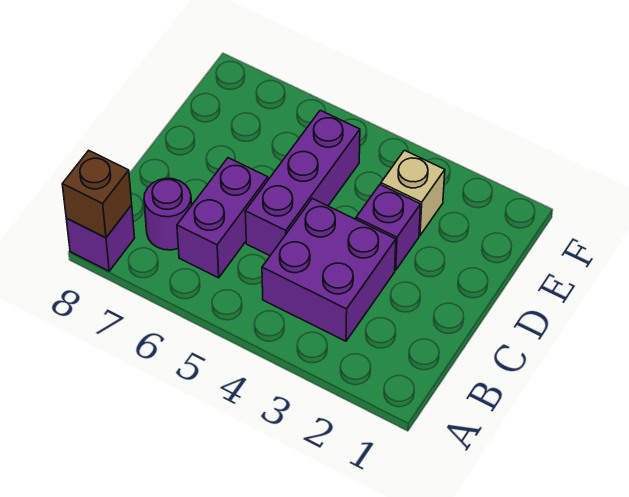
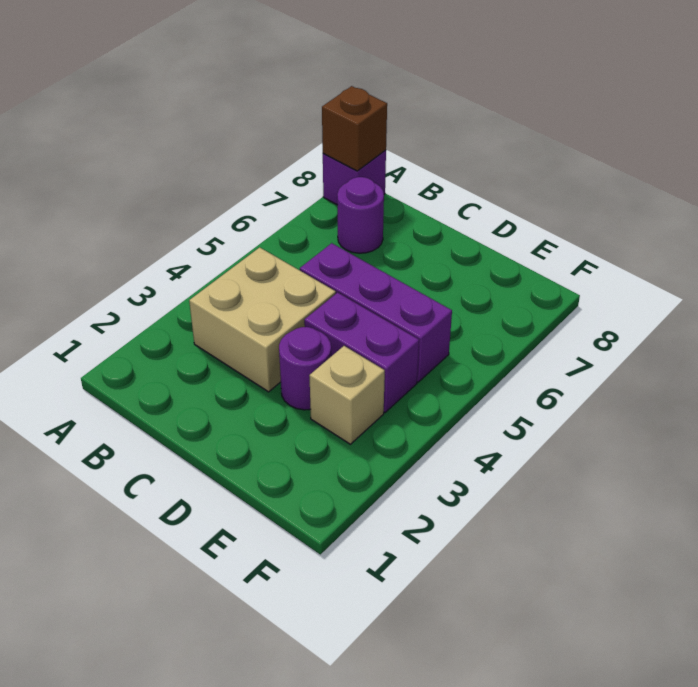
purple brick B3:C4 level 1 -> tan brick B3:C4 level 1
purple brick B6:C6 level 1 -> purple brick D4:E4 level 1
purple brick D3 level 1 -> purple round brick D3 level 1

